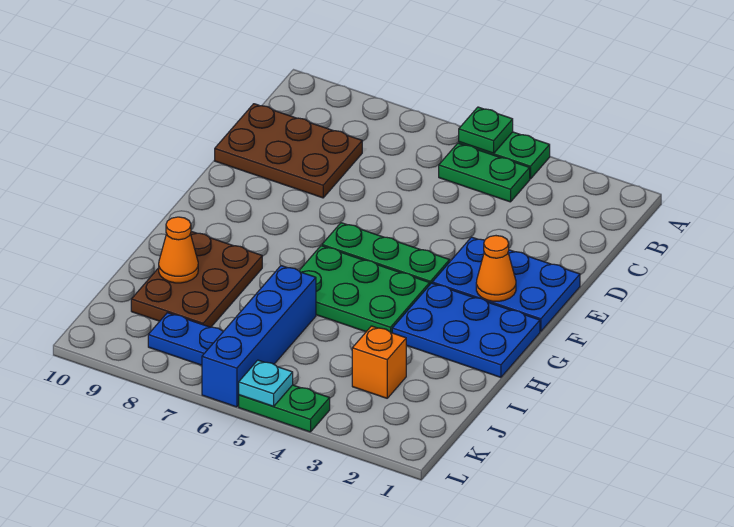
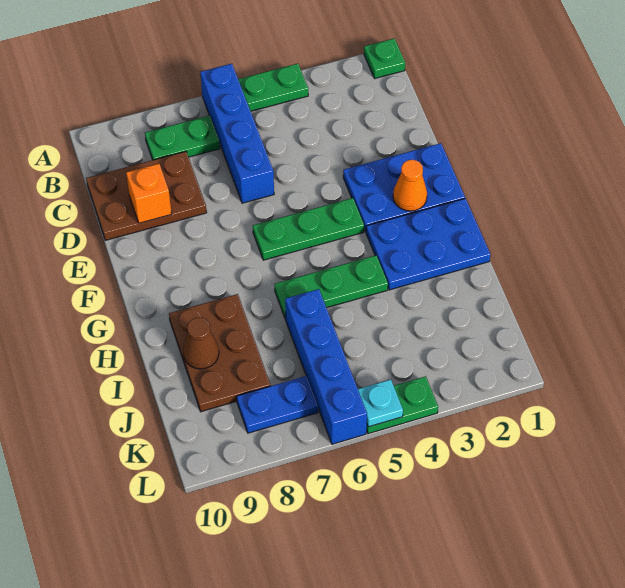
green plate A5 level 2 -> green plate A1 level 1
none -> blue brick A6:D6 level 1
green plate B4:B5 level 1 -> green plate B7:B8 level 1
green plate G4:H6 level 1 -> green plate H4:H6 level 1
orange cone I9 level 2 -> brown cone I9 level 2
orange brick J3 level 1 -> orange brick D9 level 2

